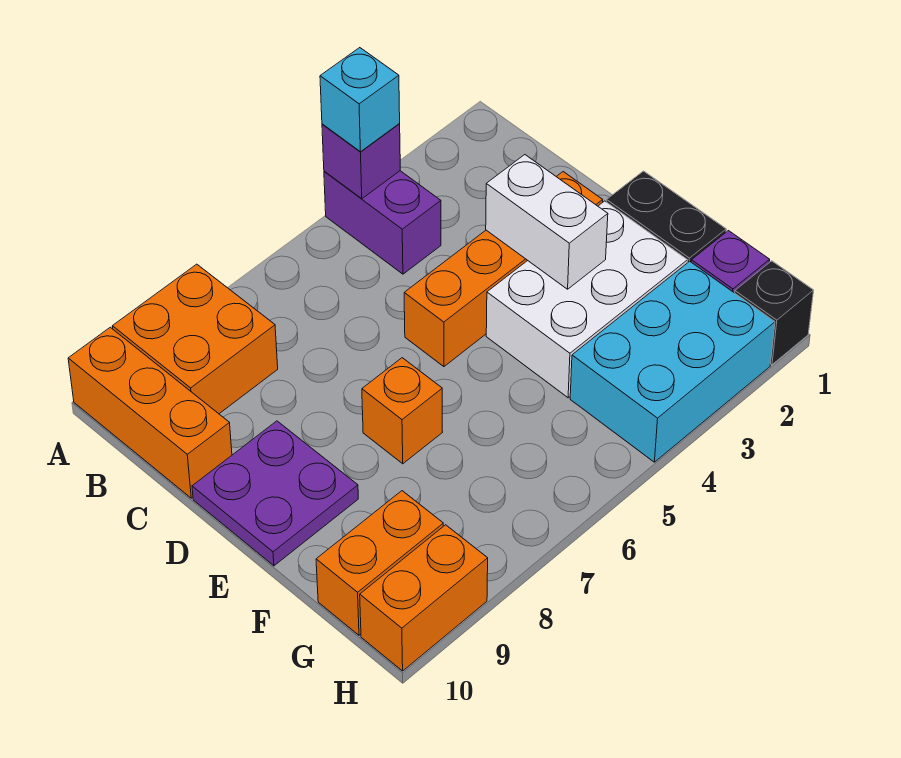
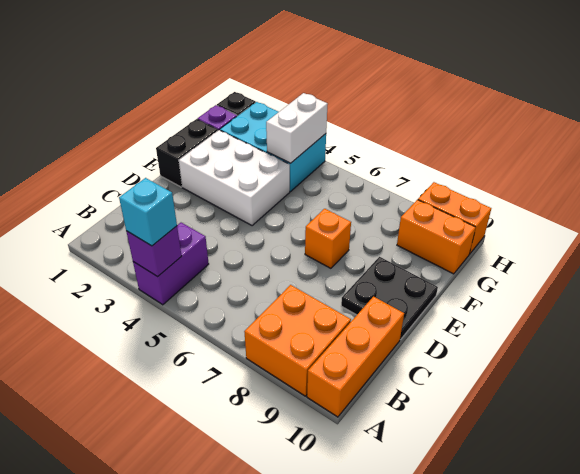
orange brick D2:D5 level 1 -> none
white brick D3:E3 level 2 -> white brick G4:H4 level 2
purple plate D9:E10 level 1 -> black plate D9:E10 level 1

